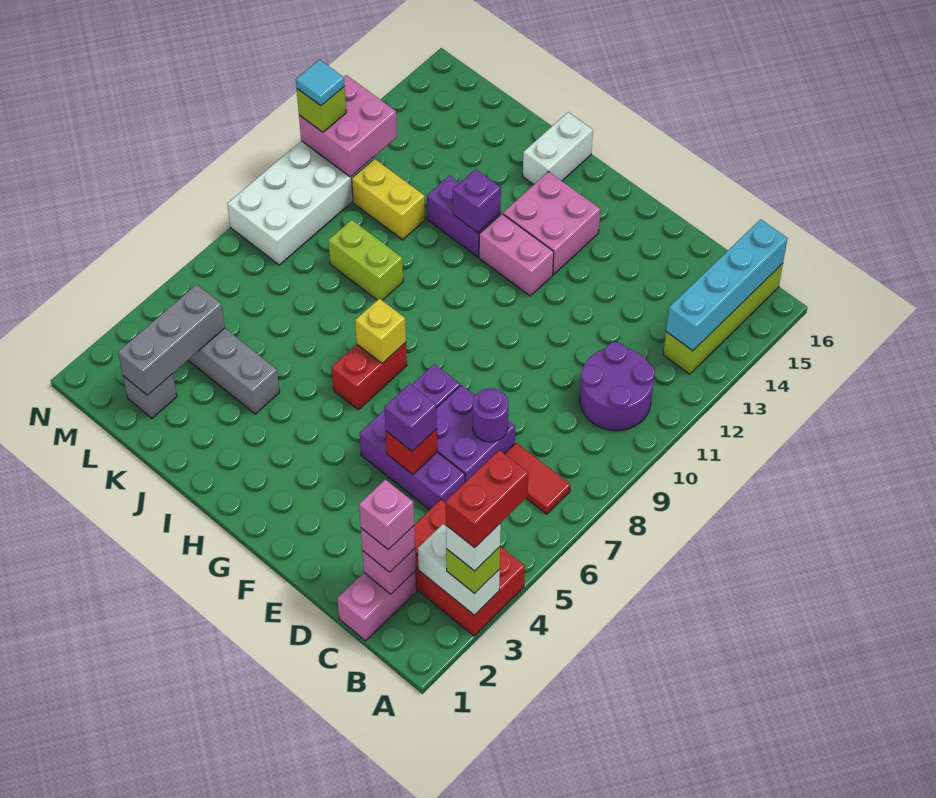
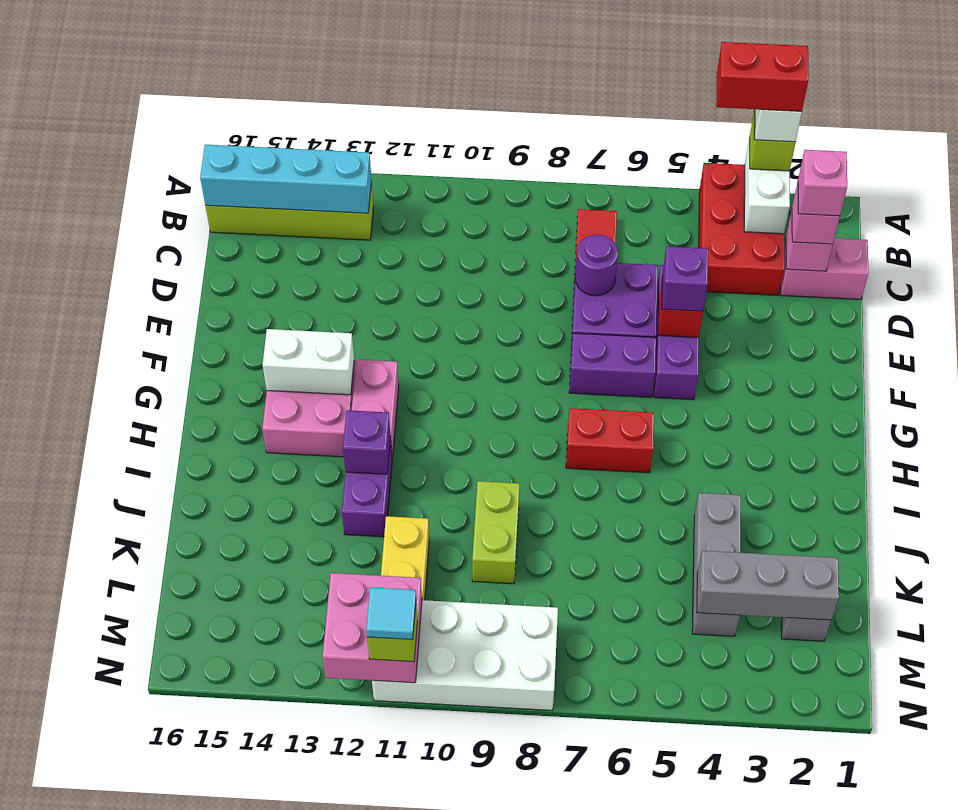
purple round brick B10:C11 level 1 -> none
yellow brick H7 level 2 -> none
white brick I15:I16 level 1 -> white brick G13:G14 level 2

